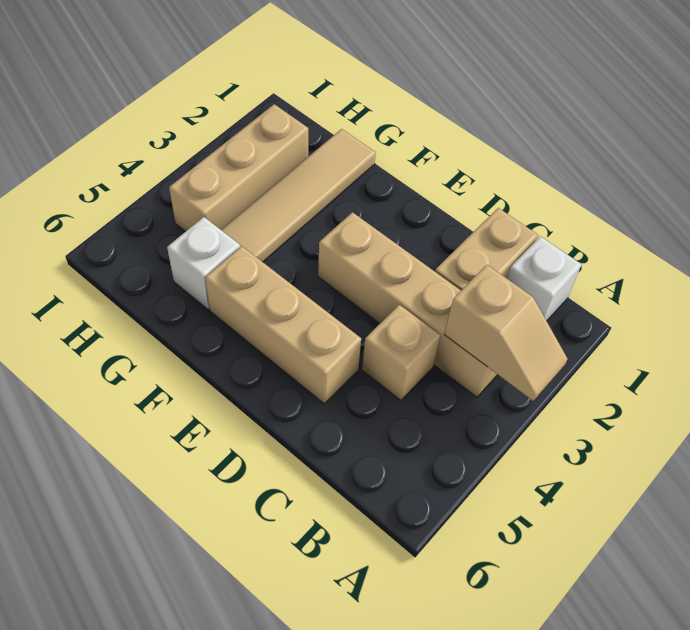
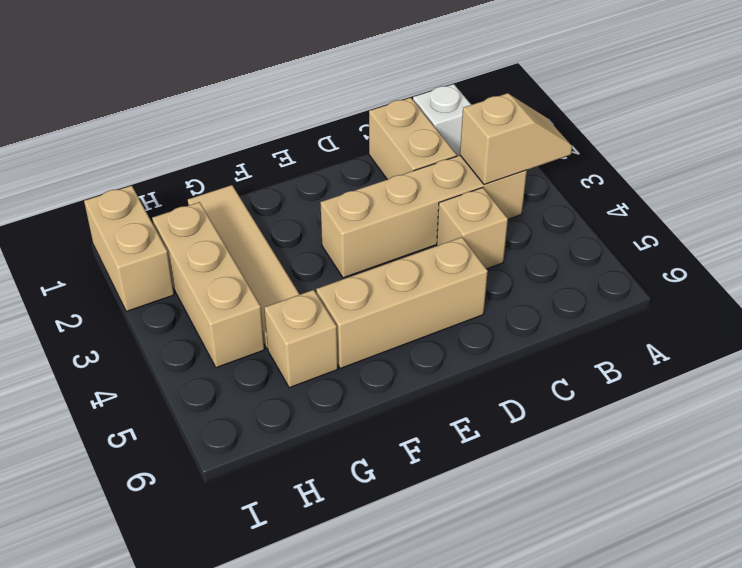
white brick G5 level 1 -> tan brick G5 level 1
none -> tan brick I1:I2 level 1

